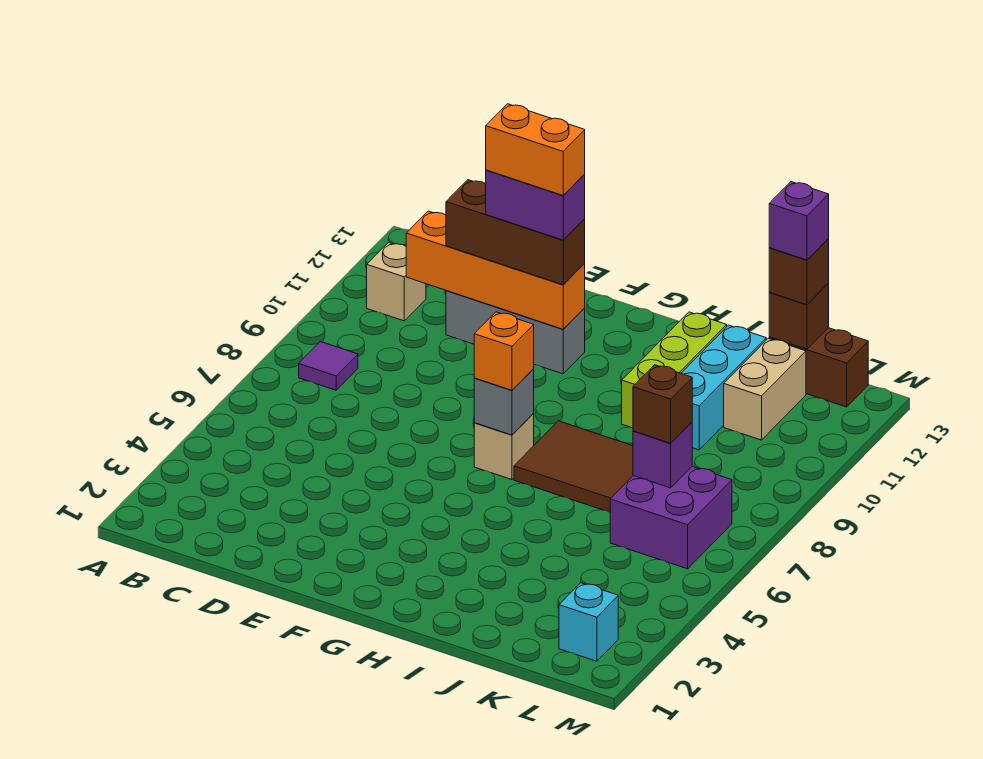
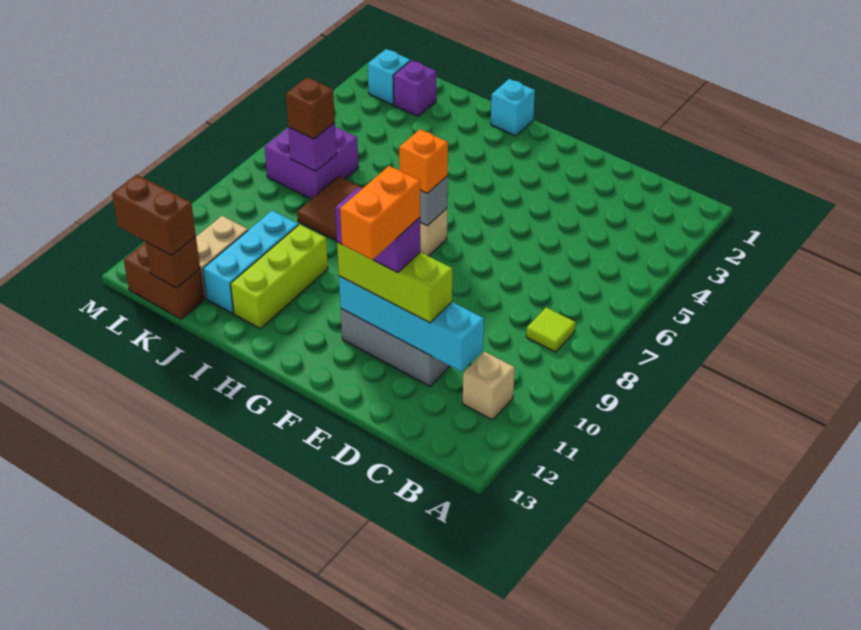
purple tile B8 level 1 -> lime tile B8 level 1
orange brick C11:F11 level 2 -> cyan brick C11:F11 level 2
brown brick D11:F11 level 3 -> lime brick D11:F11 level 3
orange brick E11:F11 level 5 -> orange brick E11:E12 level 5
none -> cyan brick H1 level 1
brown brick K13 level 3 -> brown brick K13:L13 level 3
purple brick K13 level 4 -> purple brick K2 level 1

